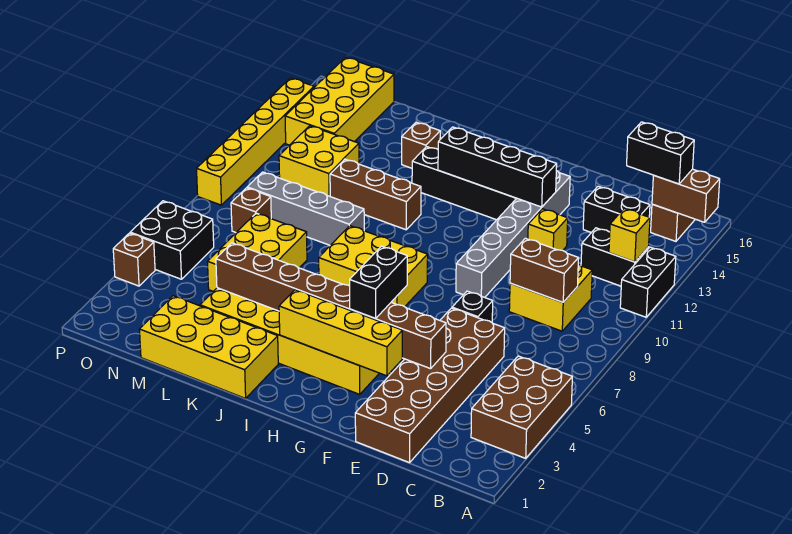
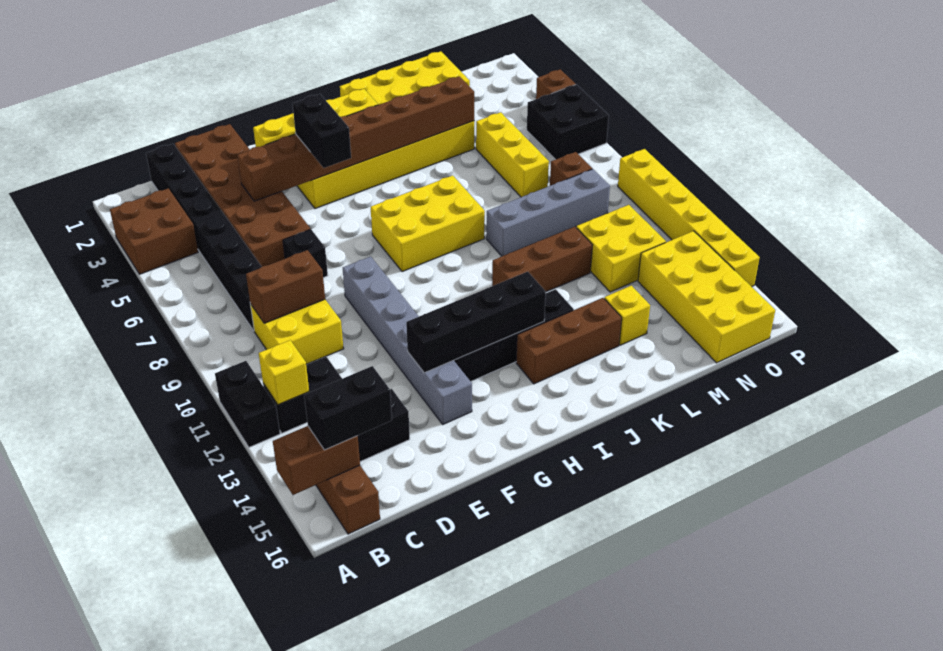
brown brick A3:B5 level 1 -> brown brick A3:B4 level 1
none -> black brick C1:C8 level 1
yellow brick E12 level 1 -> yellow brick L14 level 1
brown brick K14 level 1 -> brown brick I14:K14 level 1
yellow brick L5:M7 level 1 -> yellow brick M5:M7 level 1

